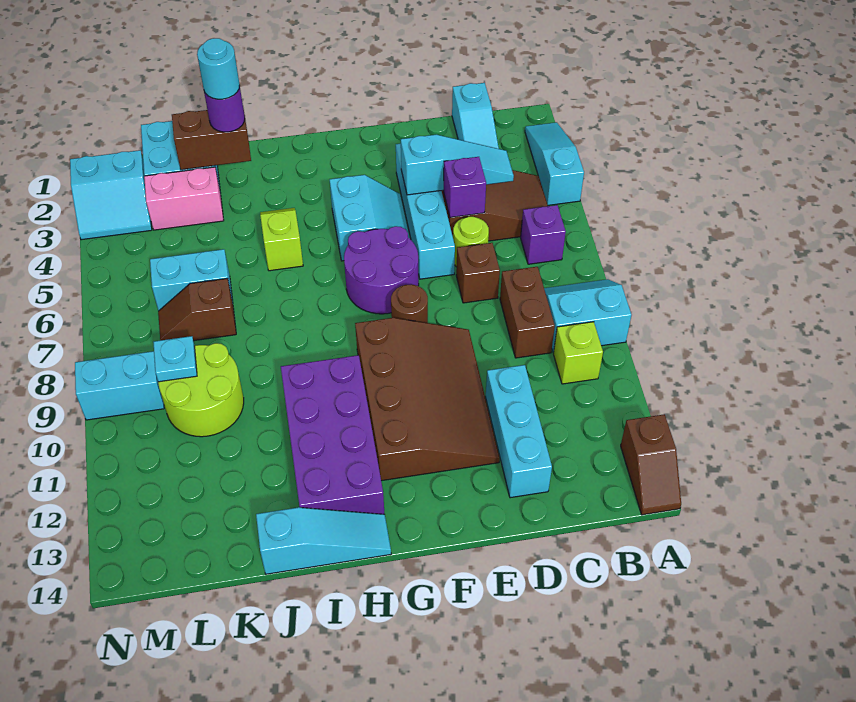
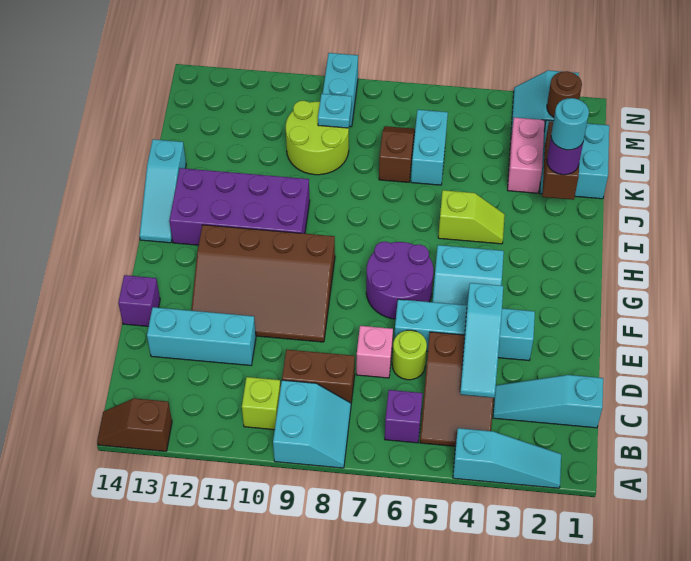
purple brick D5 level 2 -> purple brick E14 level 1
brown brick D7 level 1 -> pink brick D7 level 1
brown round brick F8 level 1 -> brown round brick M2 level 2

